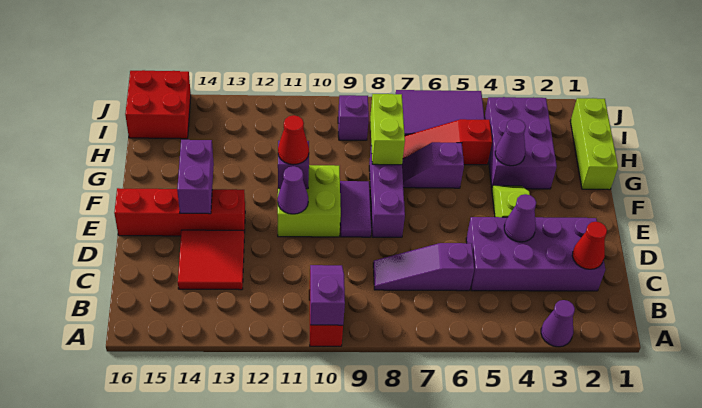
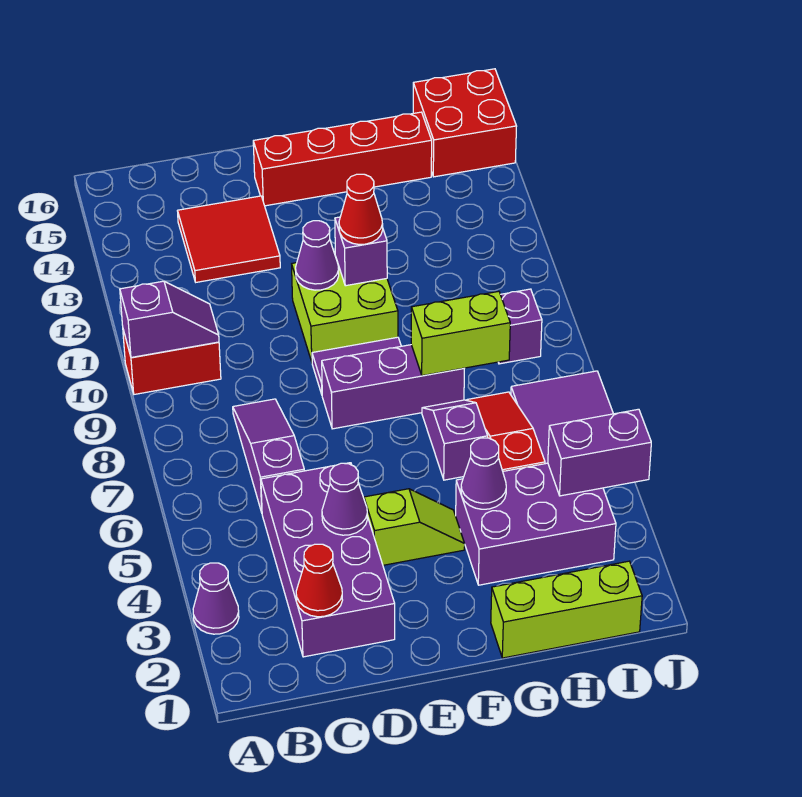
red brick E13:E16 level 1 -> red brick E15:H15 level 1
purple brick E14:F14 level 2 -> purple brick I4:J4 level 2

